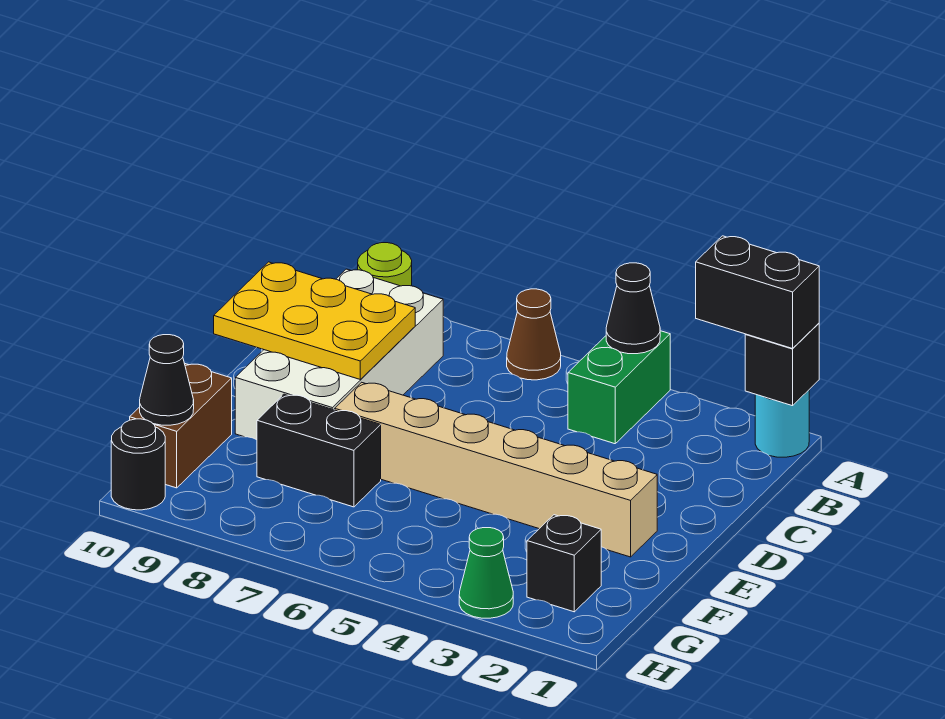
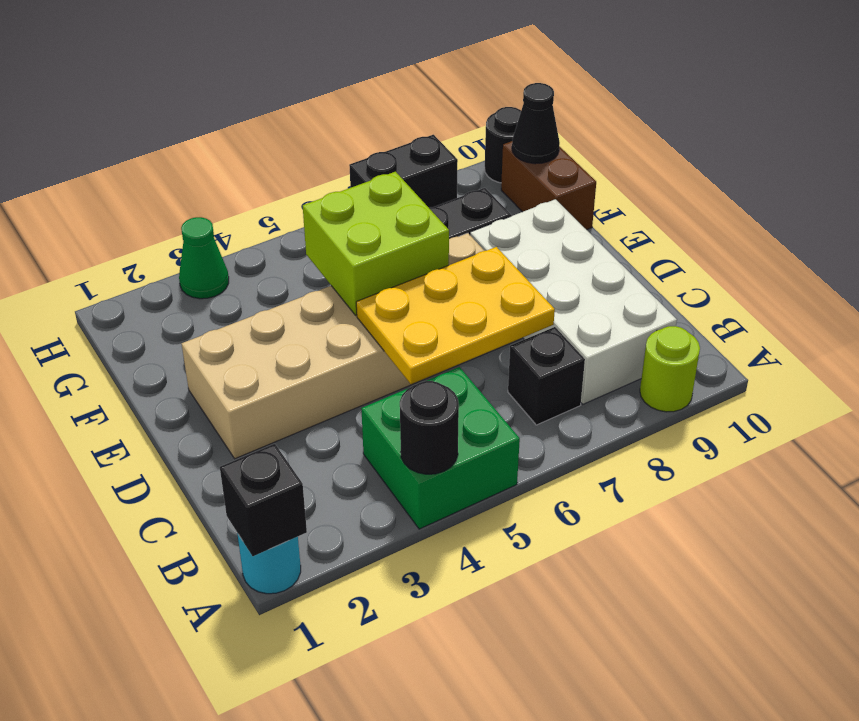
black brick A1:A2 level 3 -> black brick H7:H8 level 1
green brick A4:B4 level 1 -> green brick A4:B5 level 1
black cone A4 level 2 -> black round brick A4 level 2
brown cone A6 level 1 -> none
yellow plate C8:D10 level 2 -> yellow plate C5:D7 level 2
tan brick E2:E7 level 1 -> tan brick D2:E7 level 1
none -> lime brick E5:F6 level 2
black brick G2 level 1 -> black brick B7 level 1

